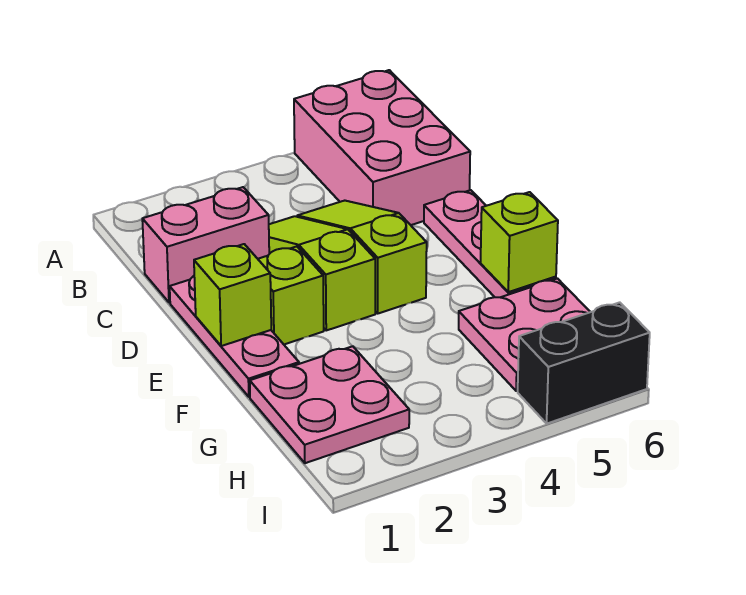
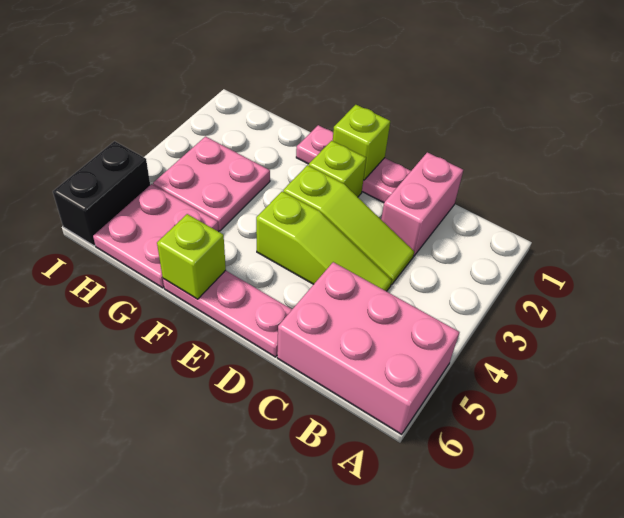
pink plate G1:H2 level 1 -> pink plate G3:H4 level 1

